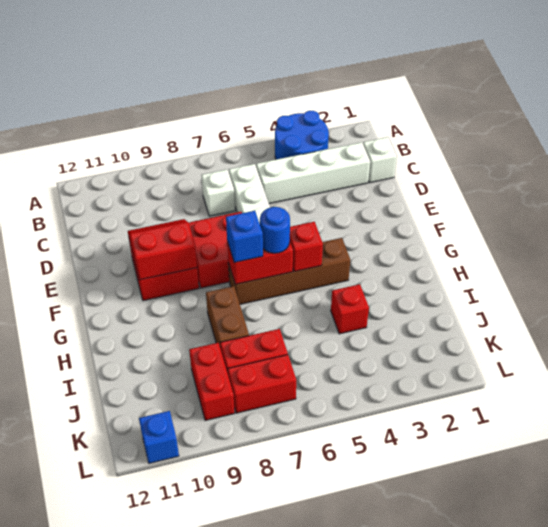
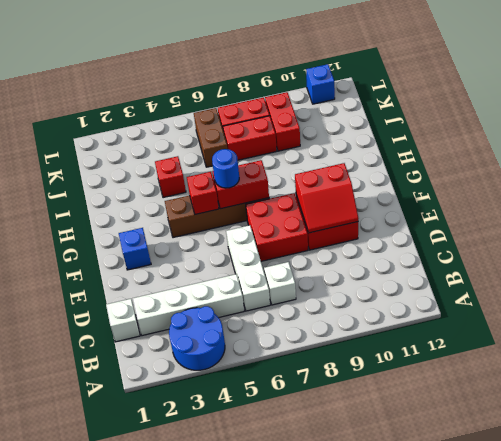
blue brick G7 level 3 -> blue brick F2 level 1
brown brick H8:I8 level 1 -> brown brick J6:K6 level 1

